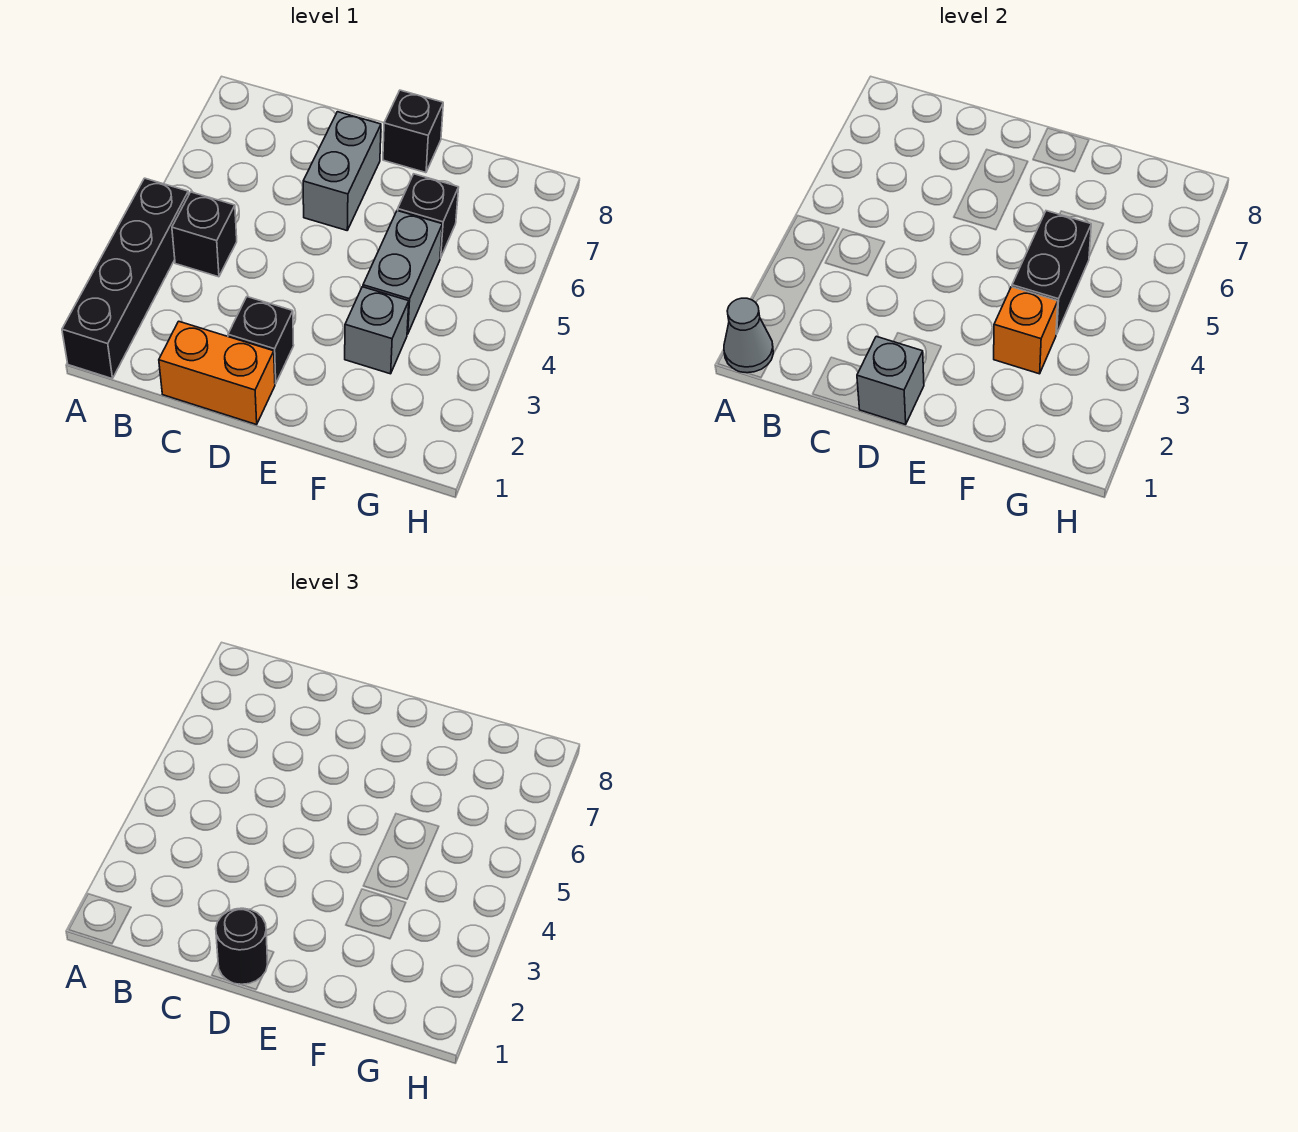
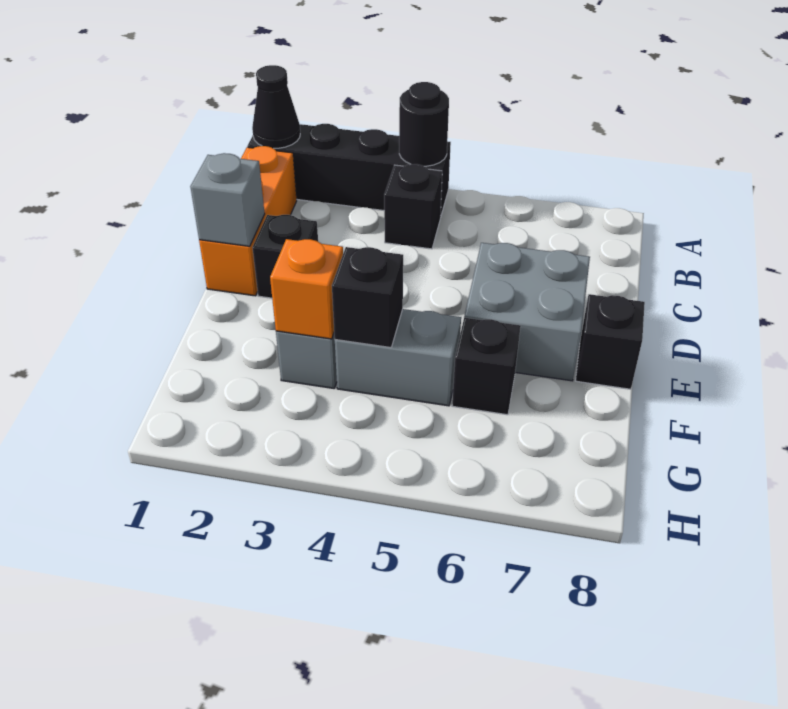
grey cone A1 level 2 -> black cone A1 level 2
orange brick C1:D1 level 1 -> orange brick B1:D1 level 1
black round brick D1 level 3 -> black round brick A4 level 2
grey brick D6:D7 level 1 -> grey brick D6:E7 level 1
black brick F4:F5 level 2 -> black brick F4 level 2

